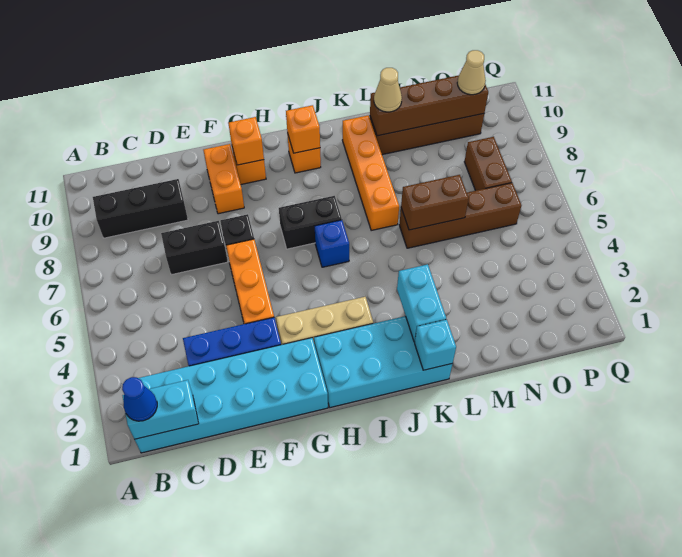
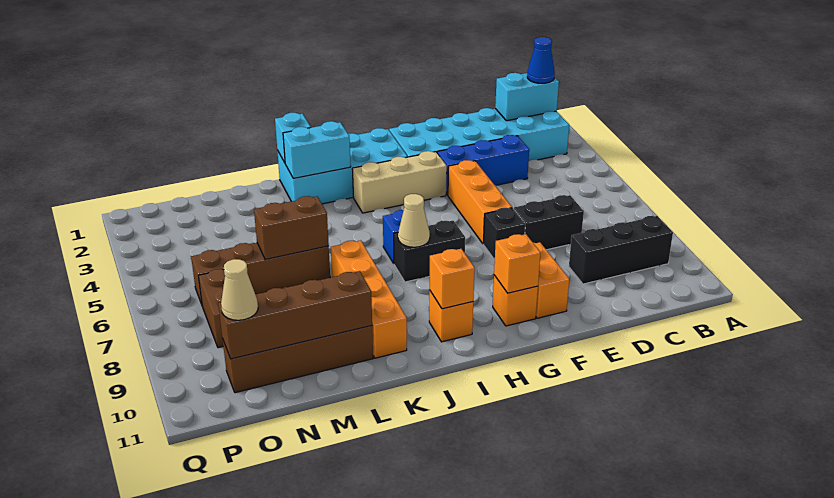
cyan brick K2:K3 level 2 -> cyan brick J2:K2 level 2
tan cone L10 level 3 -> tan cone I7 level 2

